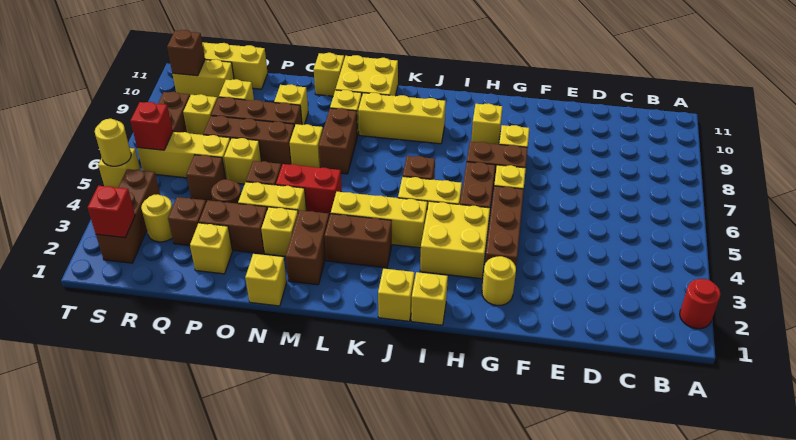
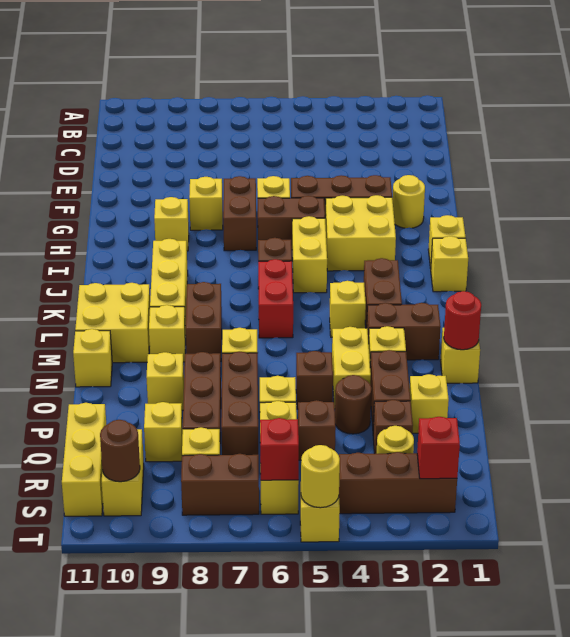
red round brick A2 level 1 -> red round brick N1 level 2
yellow brick J4:L4 level 1 -> yellow brick L4 level 1
red brick M5:N5 level 1 -> red brick K6:L6 level 1
brown brick M7:M8 level 1 -> brown brick L8:M8 level 1
brown brick S10 level 2 -> brown round brick S10 level 2

